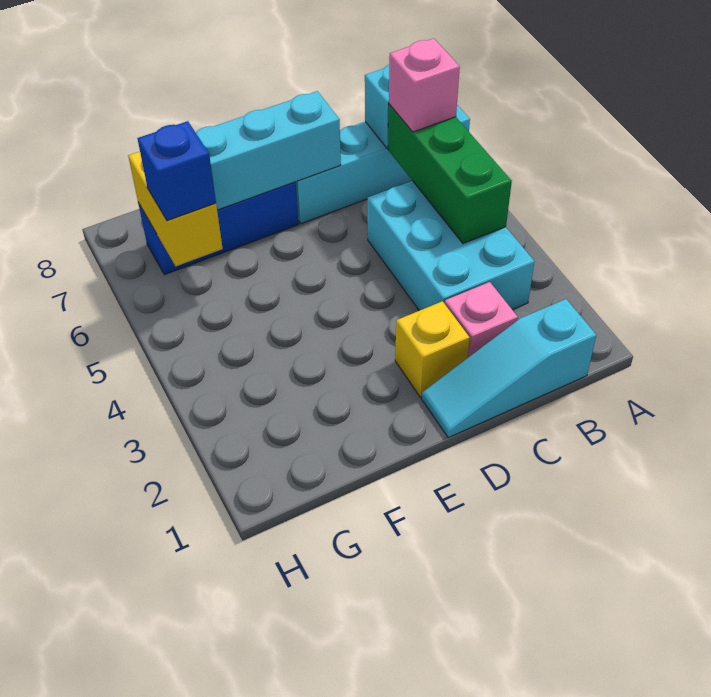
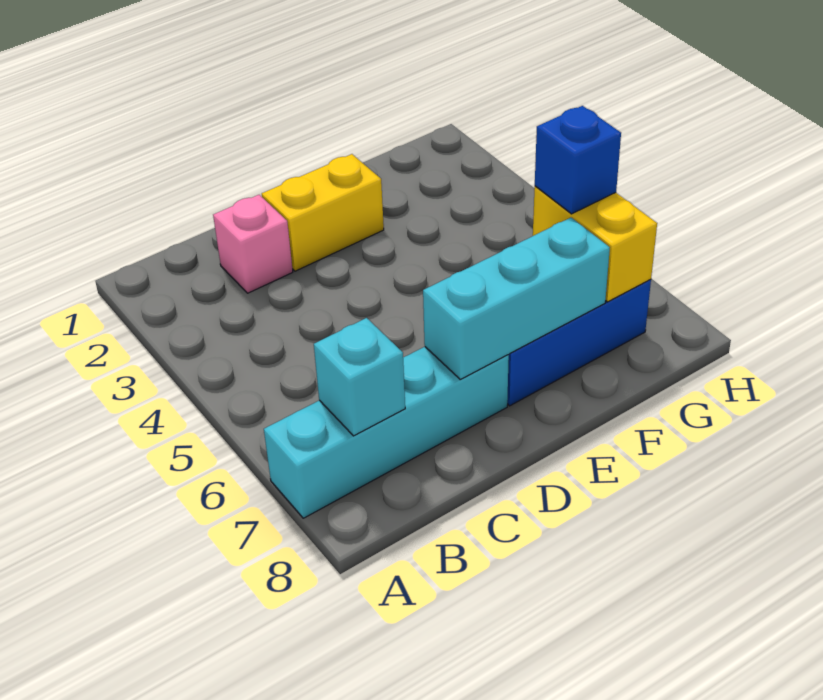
cyan slope B1:D1 level 1 top B -> none
cyan brick B3:C5 level 1 -> none
green brick B4:B6 level 2 -> none
pink brick B6 level 3 -> none
yellow brick D2 level 1 -> yellow brick D2:E2 level 1

